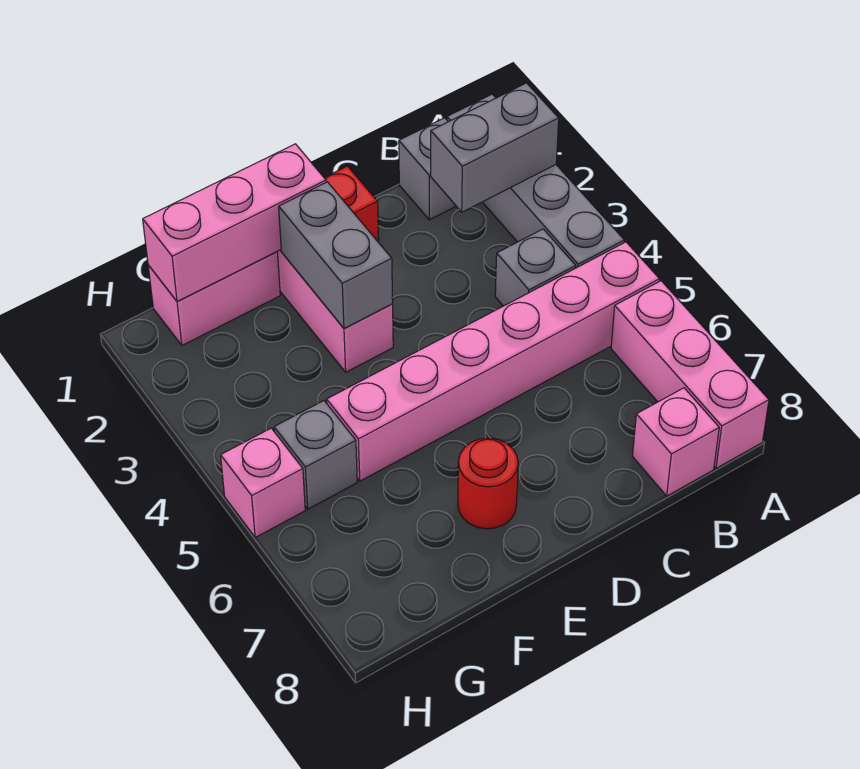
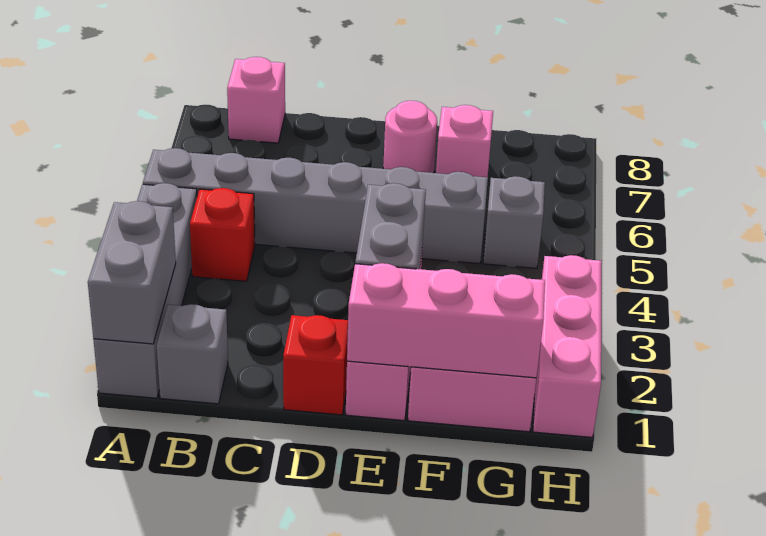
grey brick A2:B2 level 2 -> grey brick A1:A2 level 2
pink brick A5:F5 level 1 -> grey brick A5:F5 level 1
pink brick A6:A8 level 1 -> pink brick H1:H3 level 1
grey brick B4 level 1 -> red brick B4 level 1
red round brick E7 level 1 -> pink round brick E7 level 1
pink brick H5 level 1 -> pink brick F7 level 1

